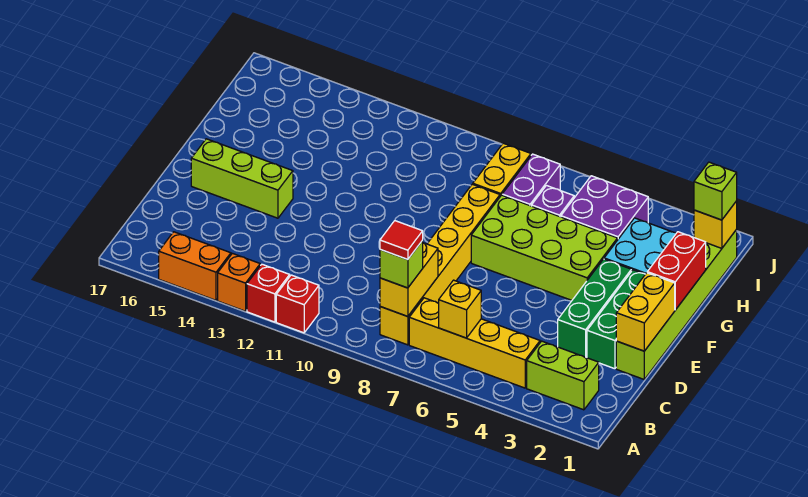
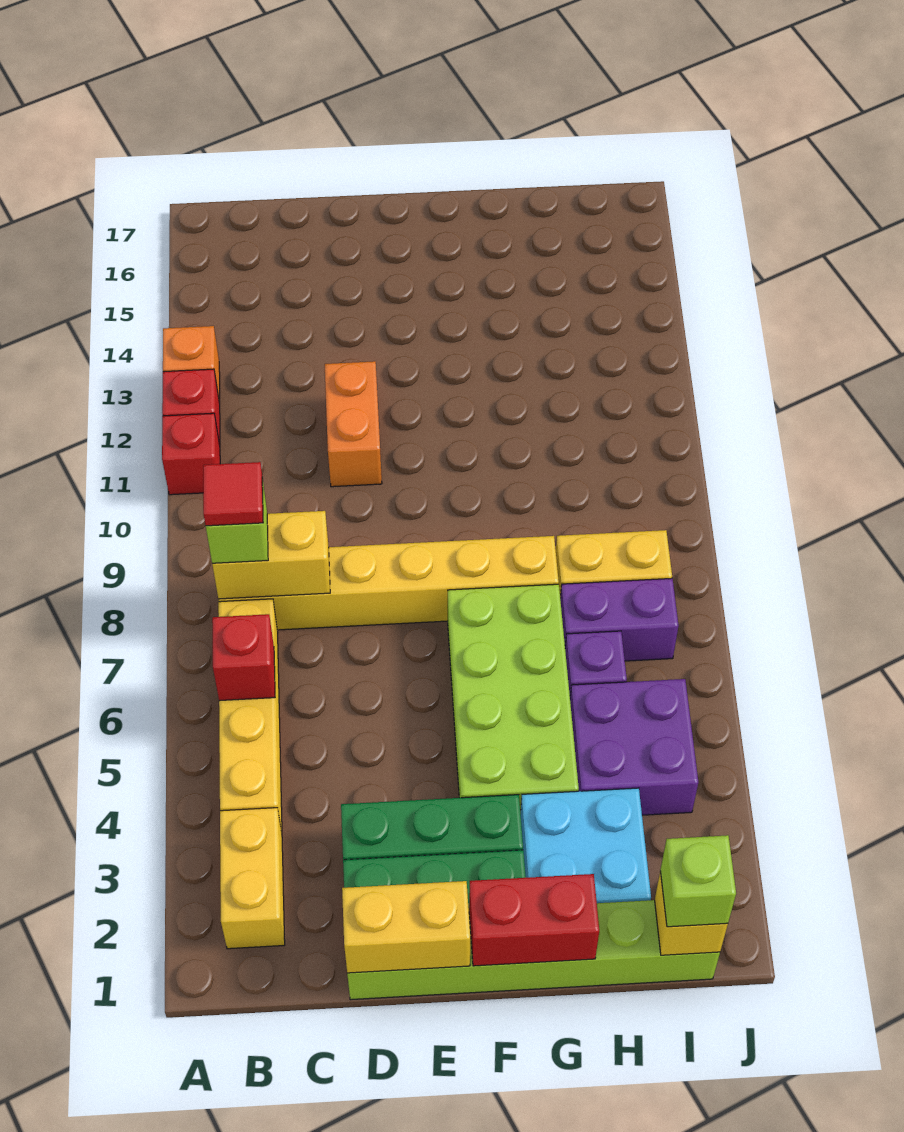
orange brick A14:A15 level 1 -> orange brick D11:D12 level 1
lime brick B2:B3 level 1 -> yellow brick B2:B3 level 1
yellow brick B6 level 2 -> red brick B6 level 2
lime brick E14:E16 level 1 -> none

